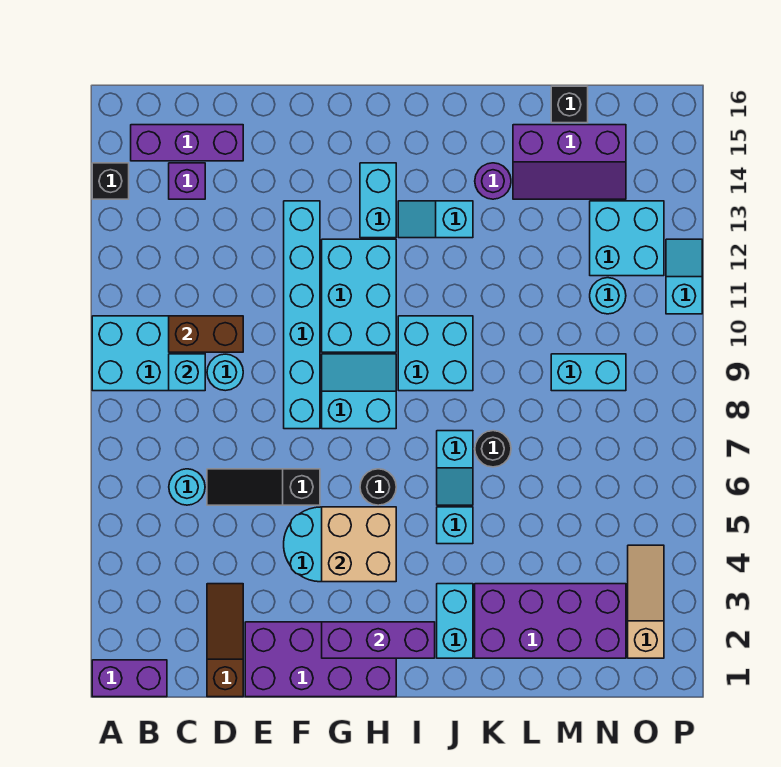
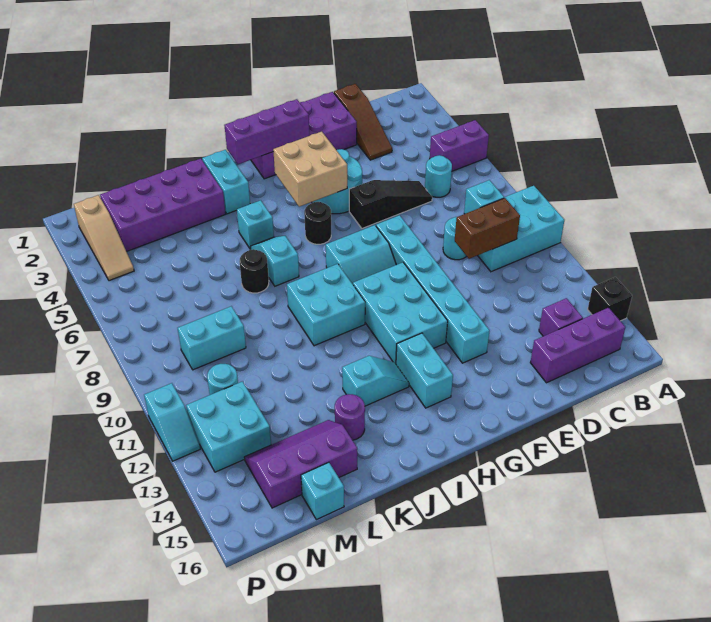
purple brick A1:B1 level 1 -> purple brick A5:B5 level 1
black brick M16 level 1 -> cyan brick M16 level 1

